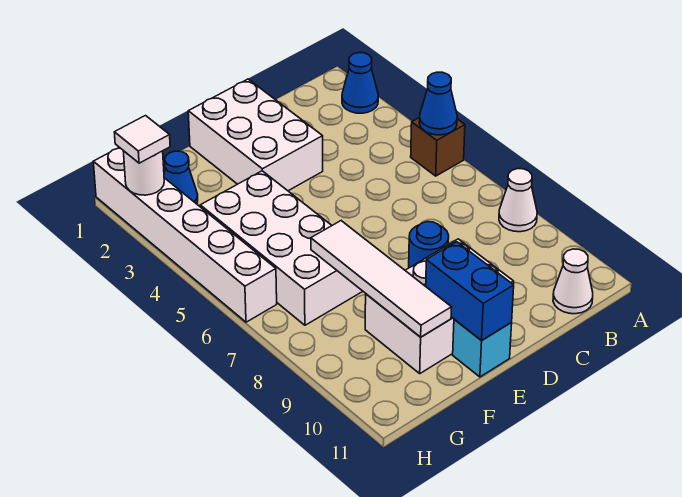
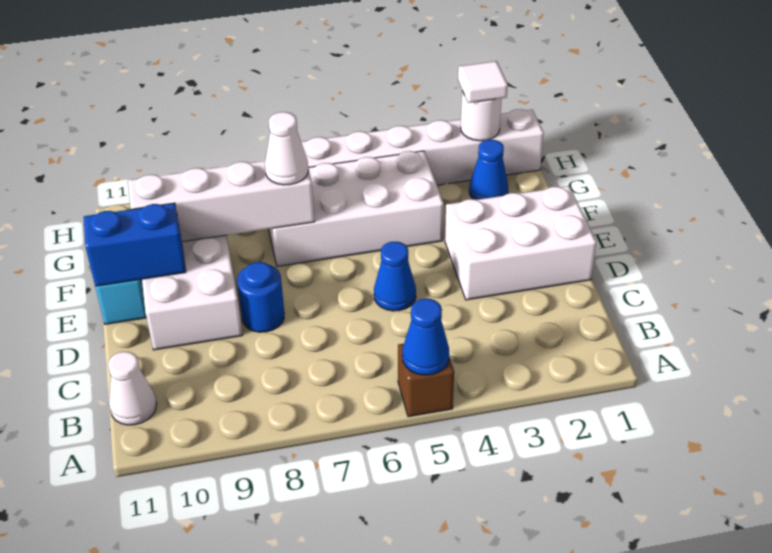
blue cone A2 level 1 -> blue cone D5 level 1
white cone A8 level 1 -> white cone F7 level 3
white tile F7:F10 level 2 -> white brick F7:F10 level 2

